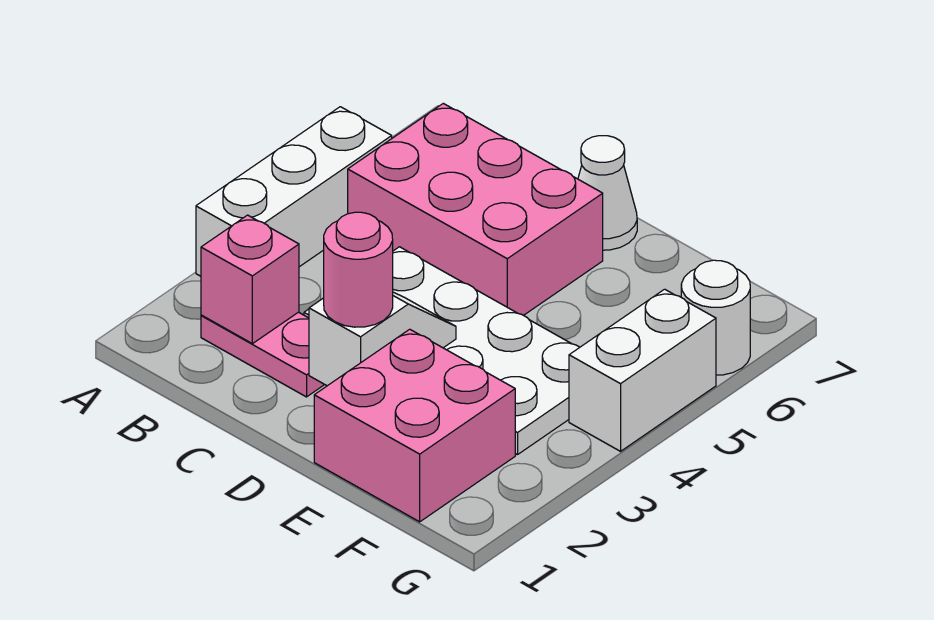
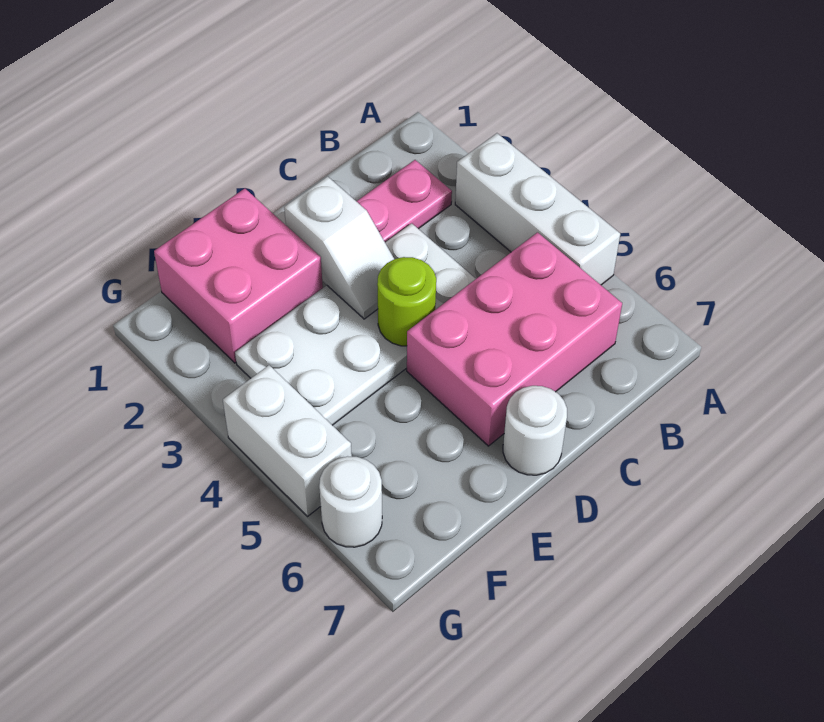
pink brick B2 level 2 -> none
pink round brick D2 level 3 -> none
none -> lime round brick D4 level 2
white cone D7 level 1 -> white round brick D7 level 1

